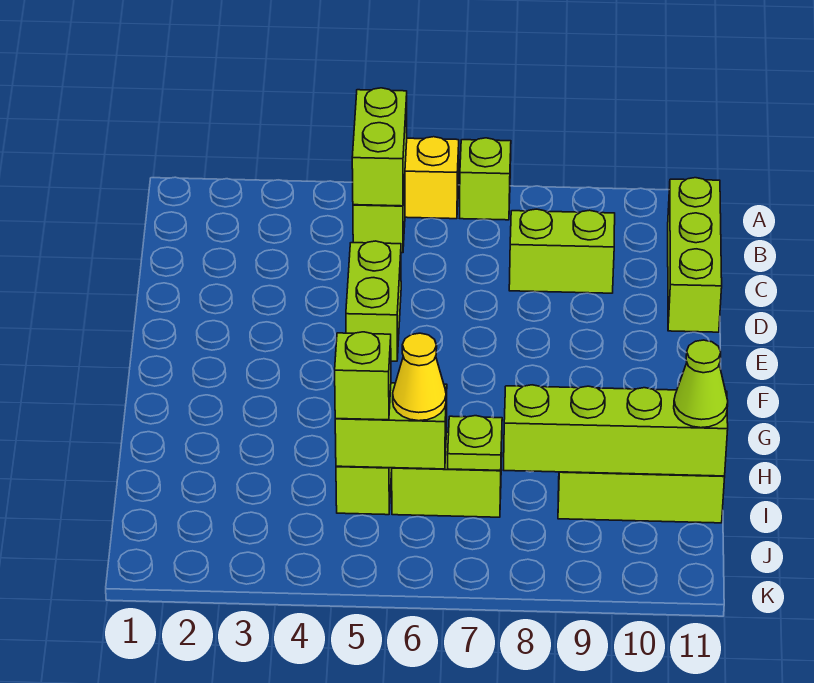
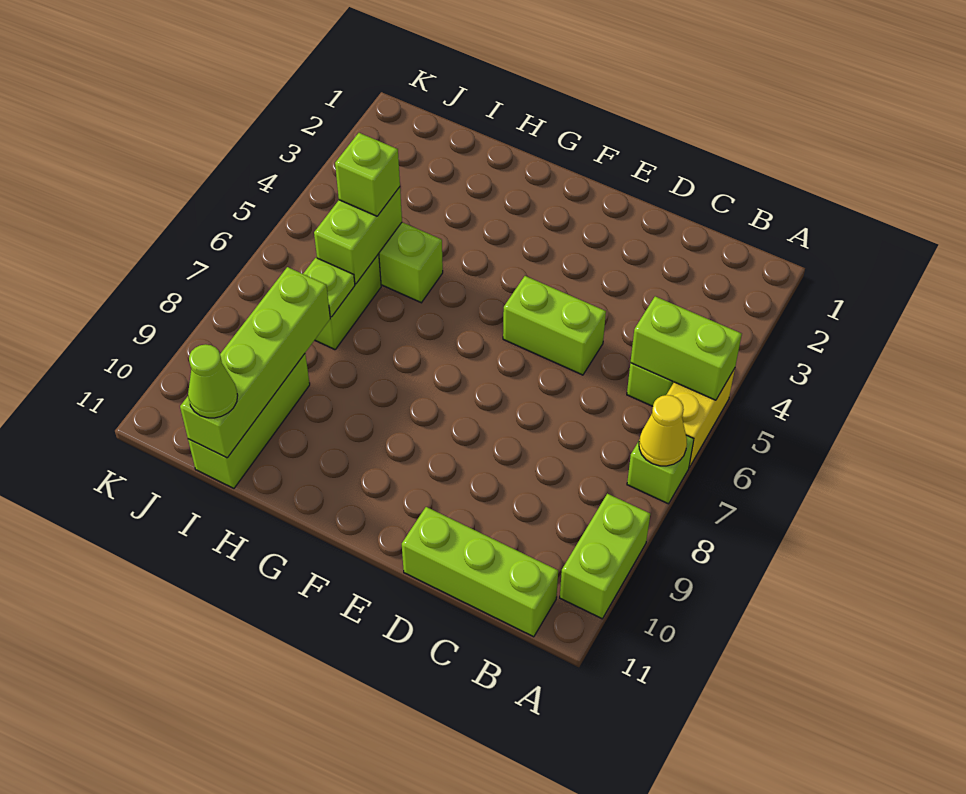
lime brick C8:C9 level 1 -> lime brick A9:A10 level 1
yellow cone I6 level 3 -> yellow cone A7 level 2

